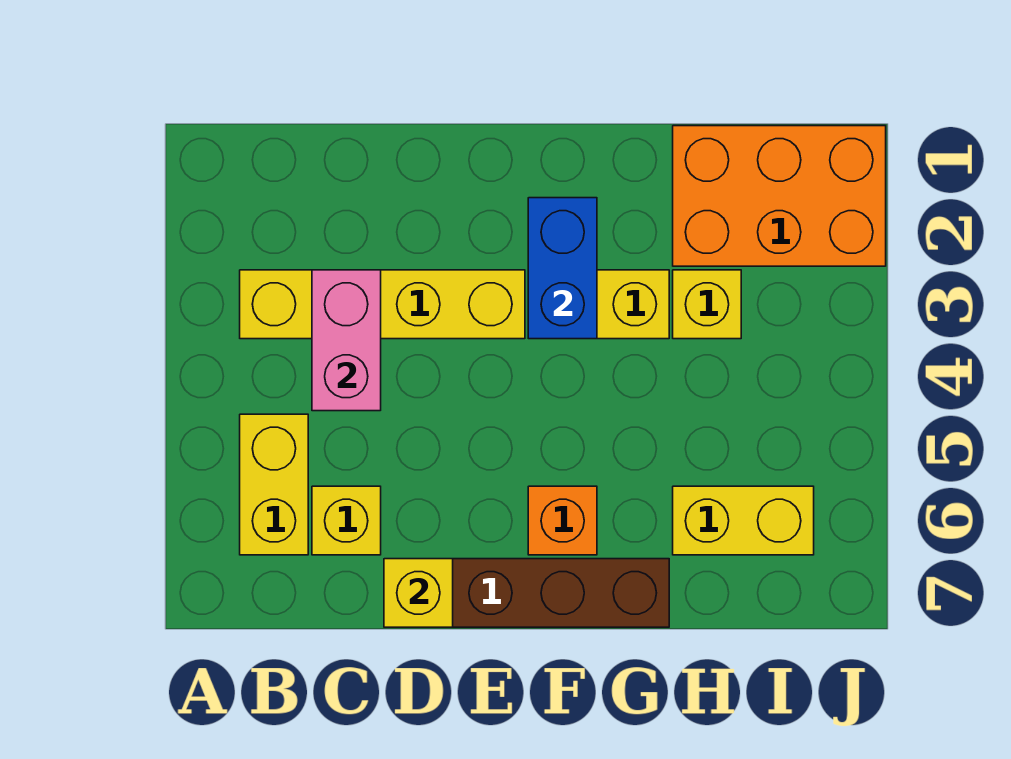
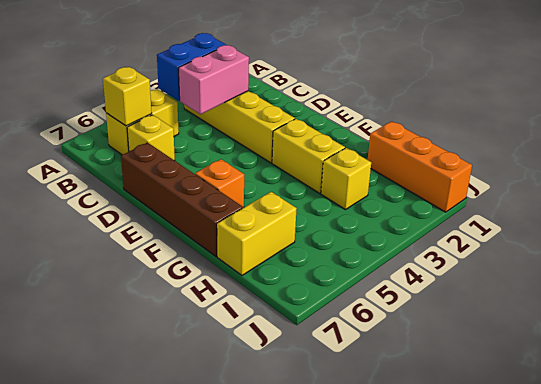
yellow brick D7 level 2 -> yellow brick B6 level 2
blue brick F2:F3 level 2 -> blue brick B3:B4 level 2
orange brick H1:J2 level 1 -> orange brick H1:J1 level 1
yellow brick H6:I6 level 1 -> yellow brick H6:H7 level 1

